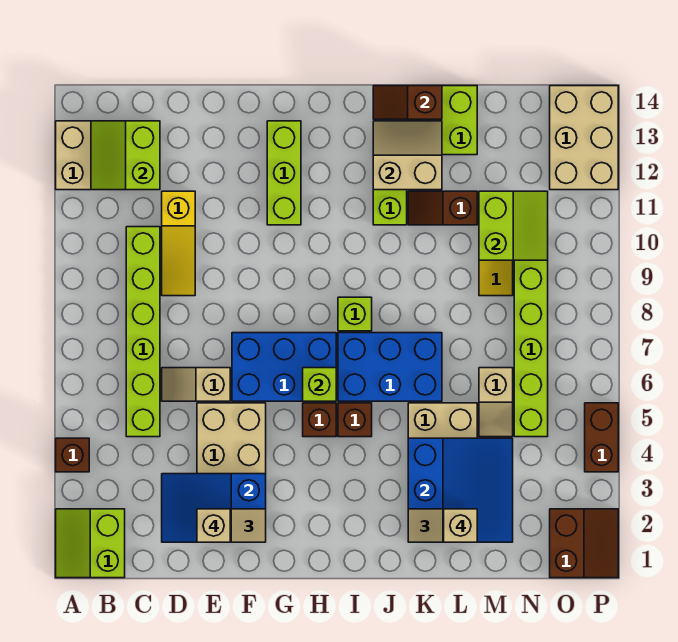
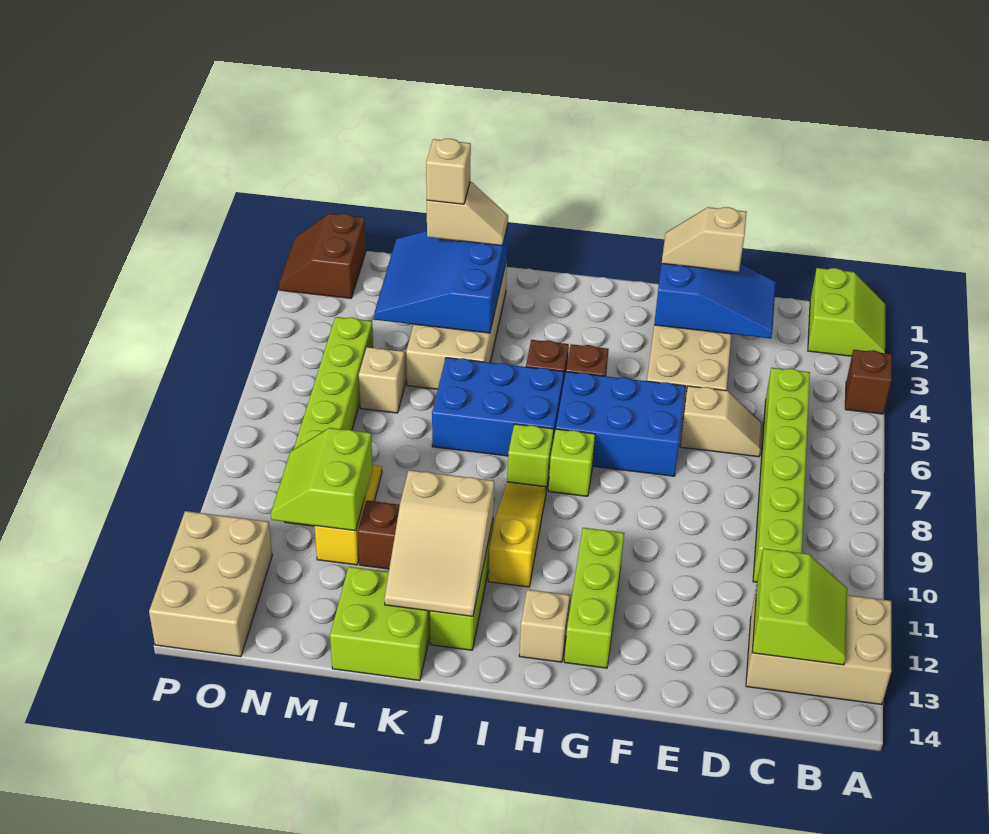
yellow slope D9:D11 level 1 top 11 -> yellow slope I9:I11 level 1 top 11
tan brick E2 level 4 -> tan brick H13 level 1
lime brick H6 level 2 -> lime brick H8 level 1
tan slope J12:K13 level 2 top 12 -> tan slope J11:K13 level 2 top 11
brown slope J14:K14 level 2 top K -> none
brown brick P4:P5 level 1 -> none

